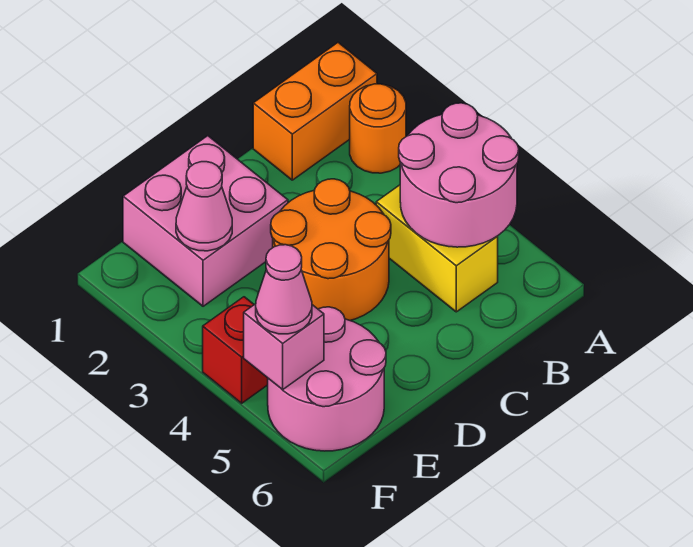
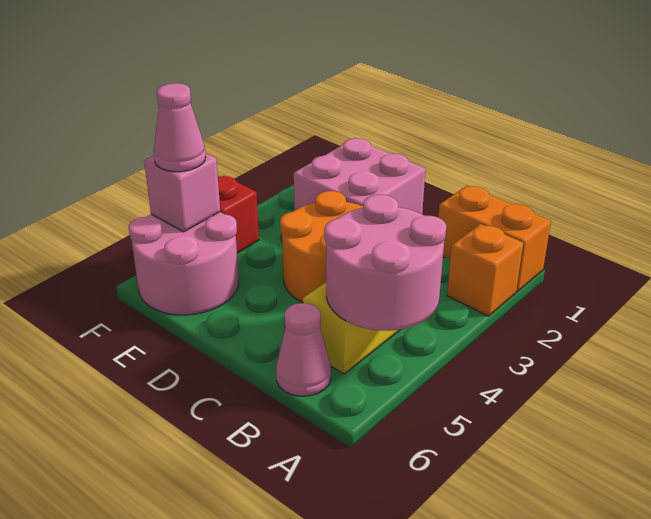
orange round brick A2 level 1 -> orange brick A2 level 1
pink cone E2 level 2 -> pink cone B6 level 1

